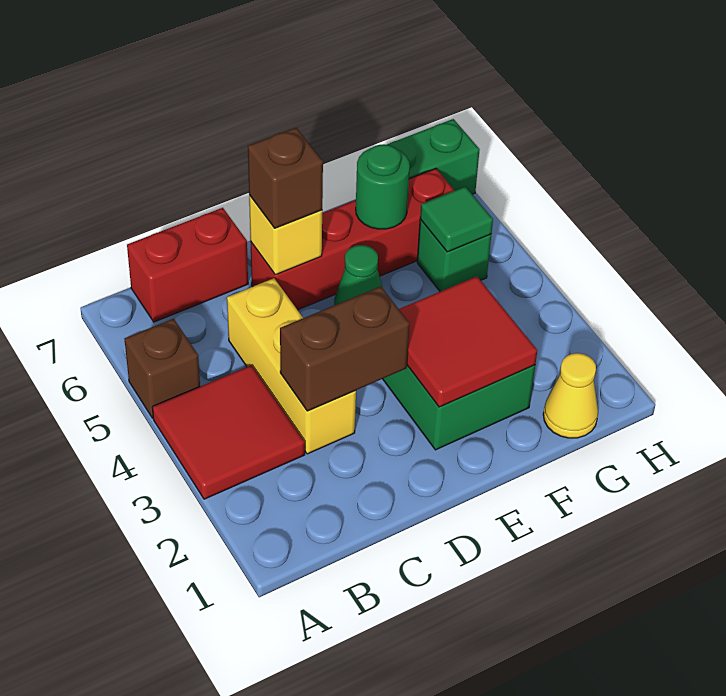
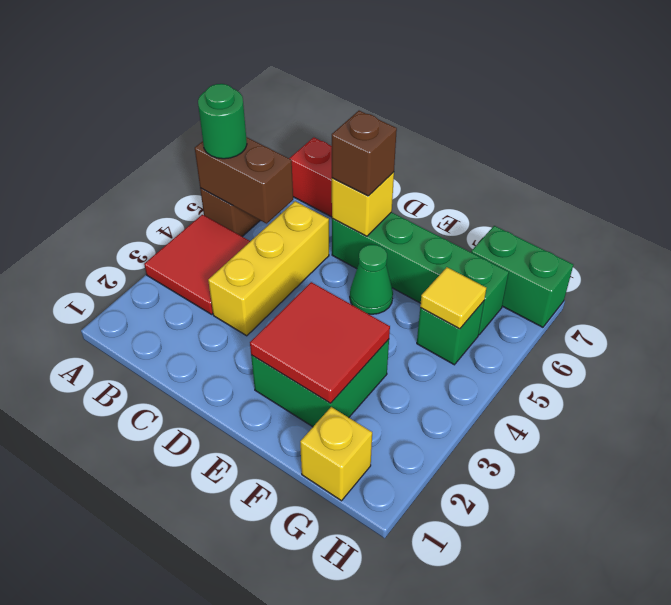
brown brick C3:D3 level 2 -> brown brick A5:B5 level 2
red brick D6:G6 level 1 -> green brick D6:G6 level 1
green round brick F6 level 2 -> green round brick A5 level 3
yellow cone G1 level 1 -> yellow brick G1 level 1
green tile G5 level 2 -> yellow tile G5 level 2

